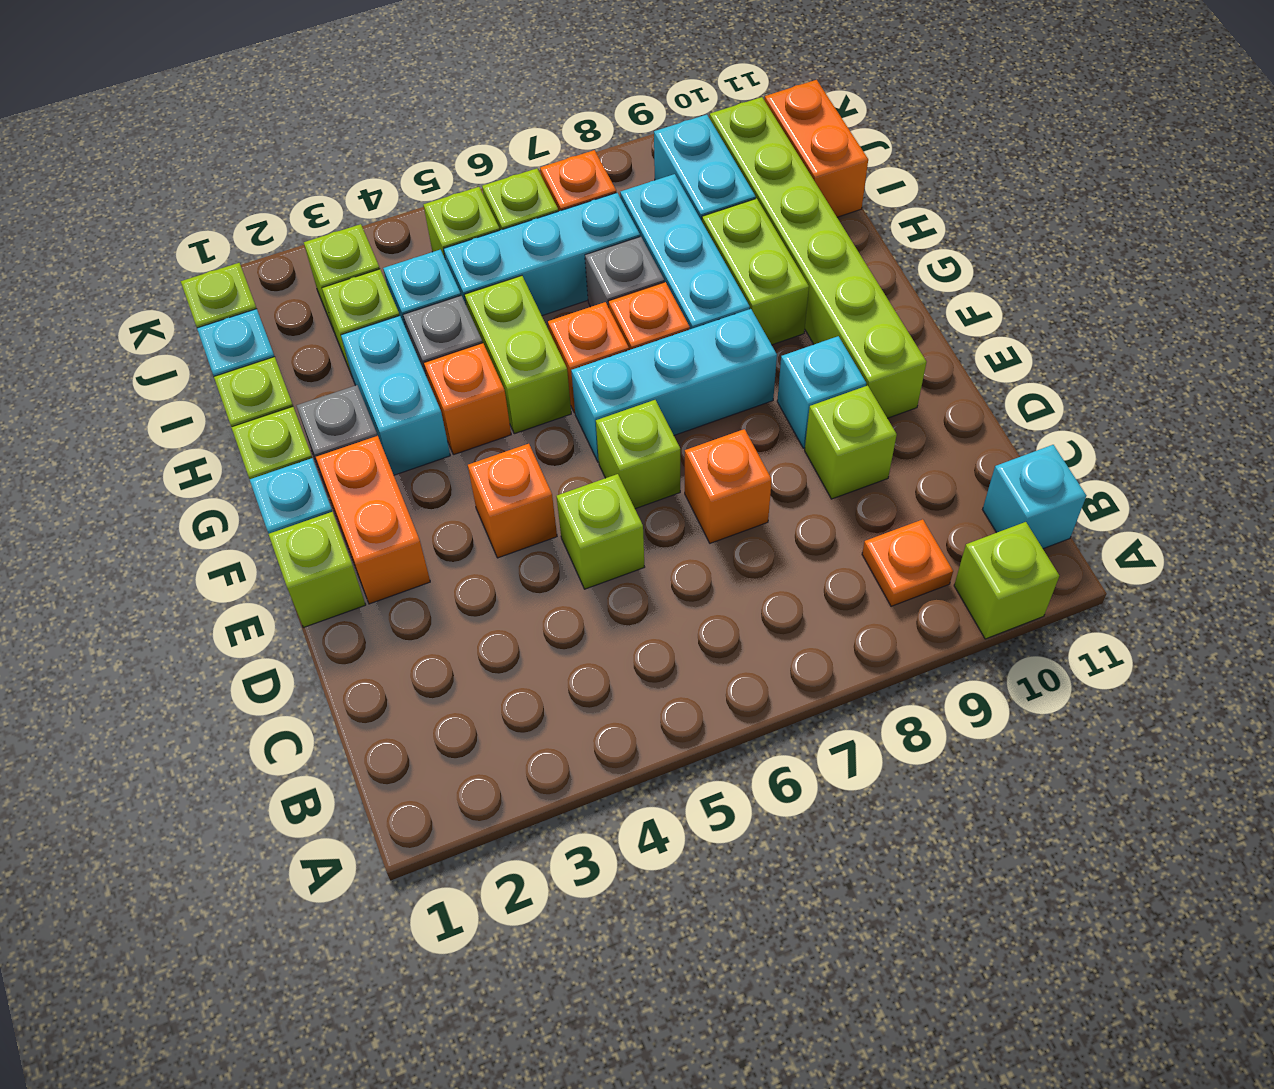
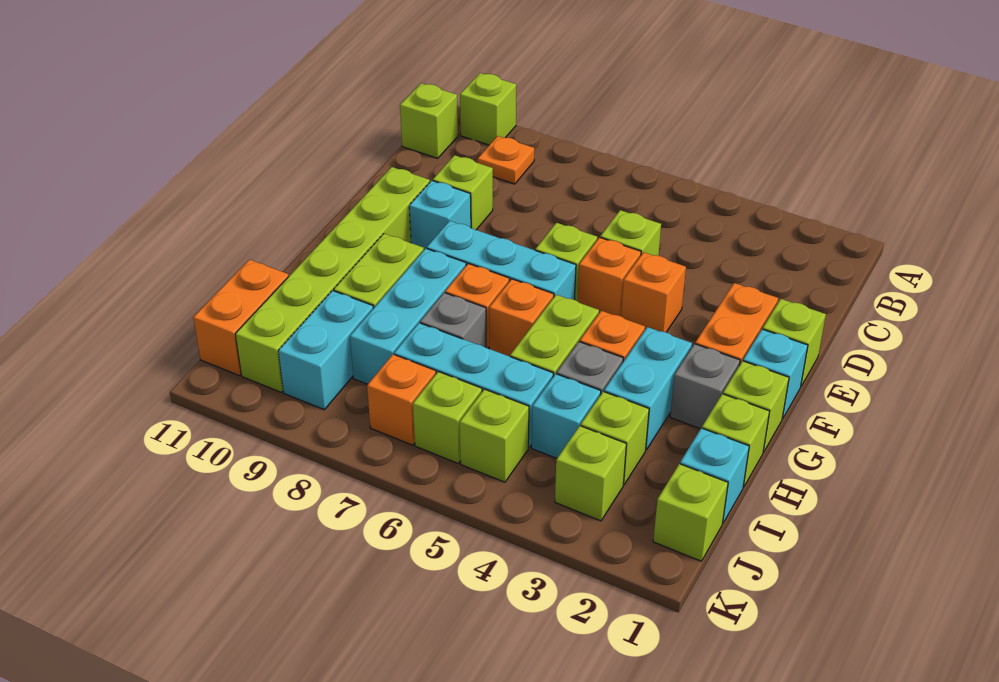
cyan brick B11 level 1 -> lime brick B11 level 1
orange brick D7 level 1 -> orange brick E5 level 1

